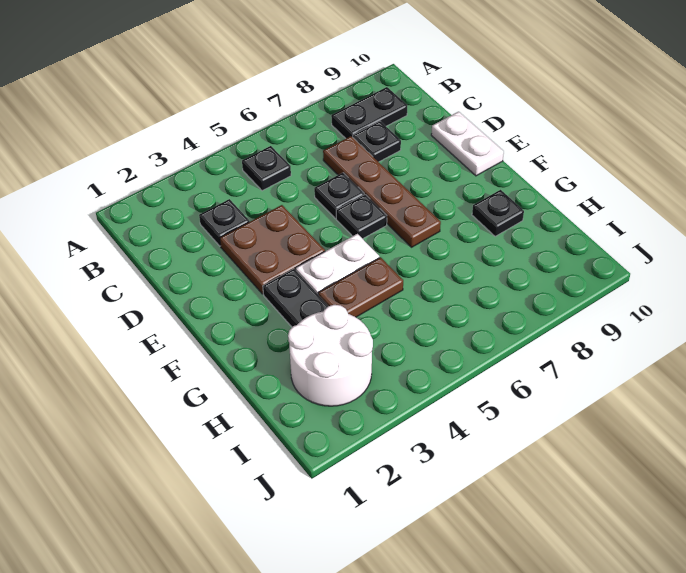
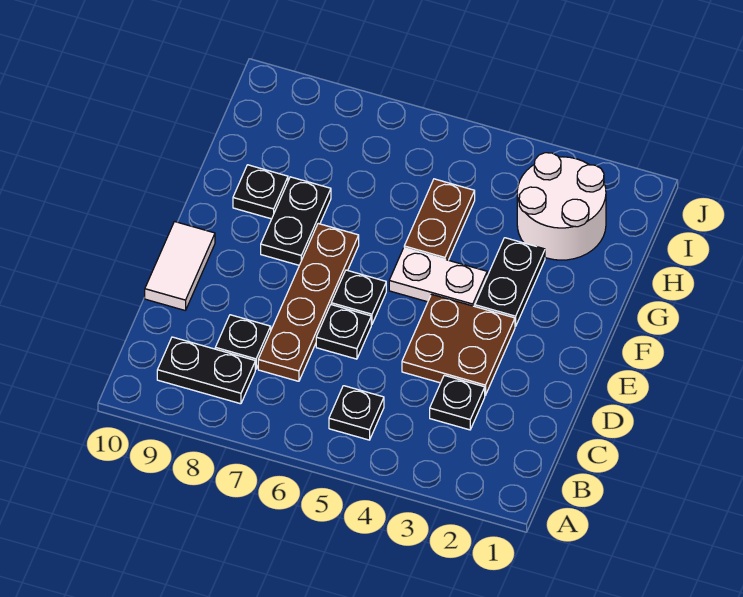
white plate D10:E10 level 1 -> white tile D10:E10 level 1
none -> black plate F8:G8 level 1
brown plate G4:G5 level 1 -> brown plate G5:H5 level 1

